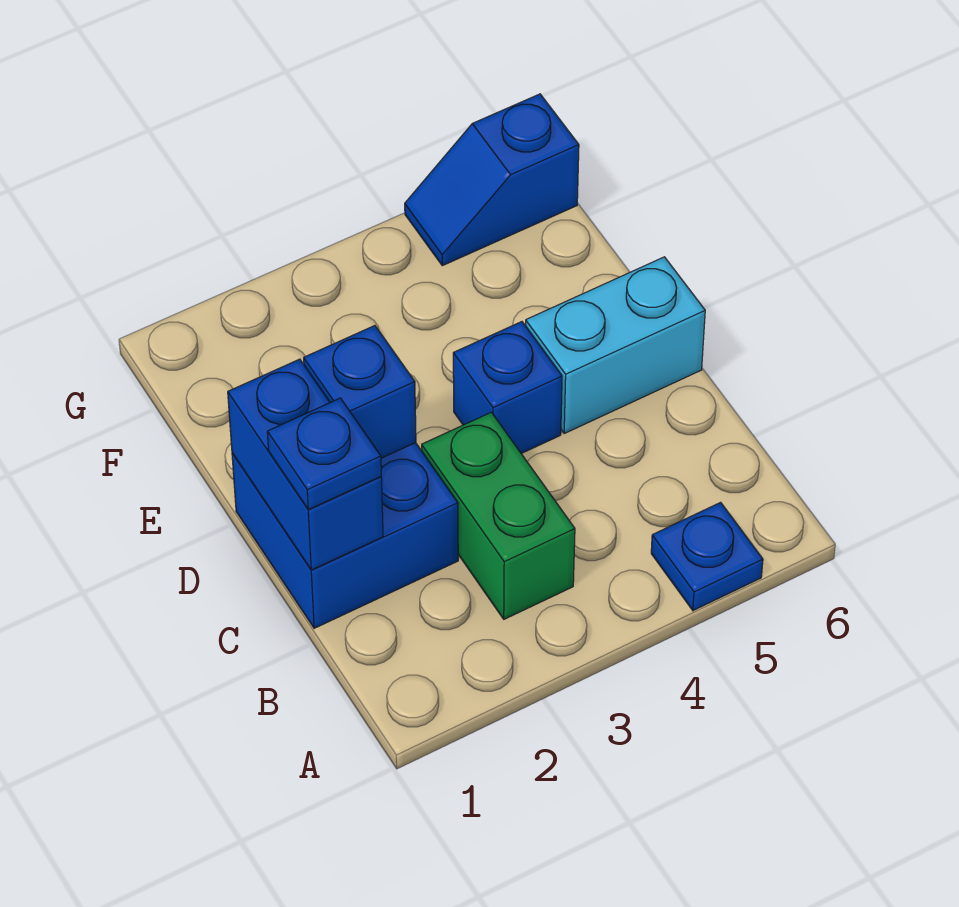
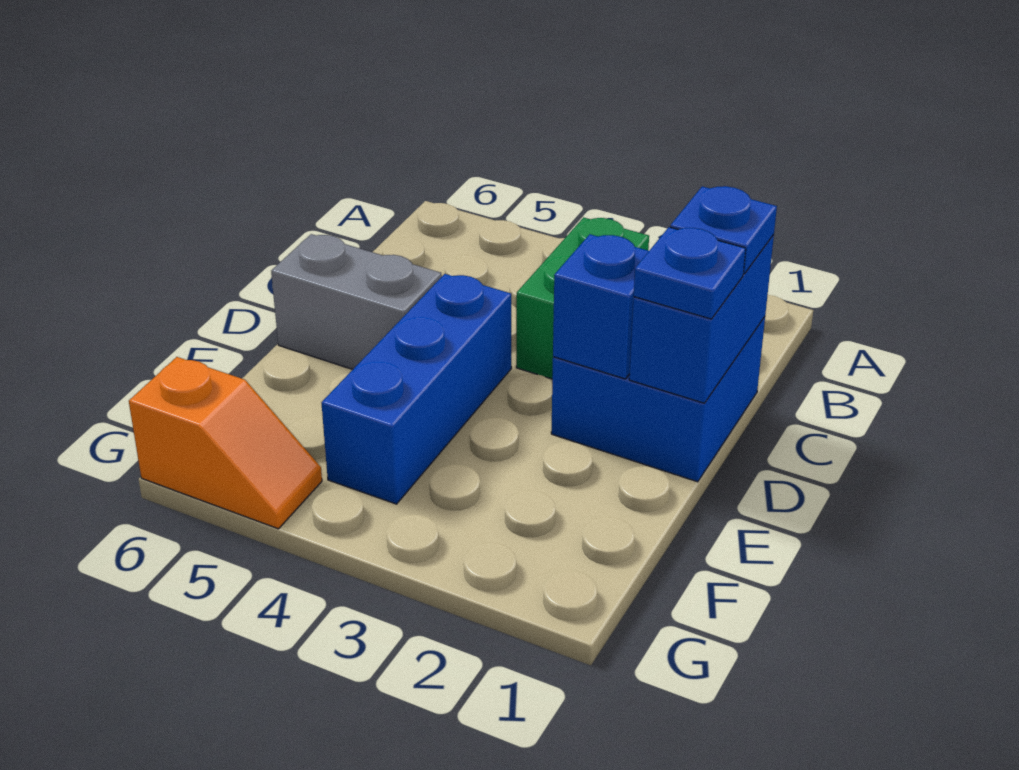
blue plate A5 level 1 -> blue plate D1 level 3
blue brick D4 level 1 -> blue brick D4:F4 level 1
cyan brick D5:D6 level 1 -> grey brick D5:D6 level 1
blue slope G5:G6 level 1 top 6 -> orange slope G5:G6 level 1 top 6

